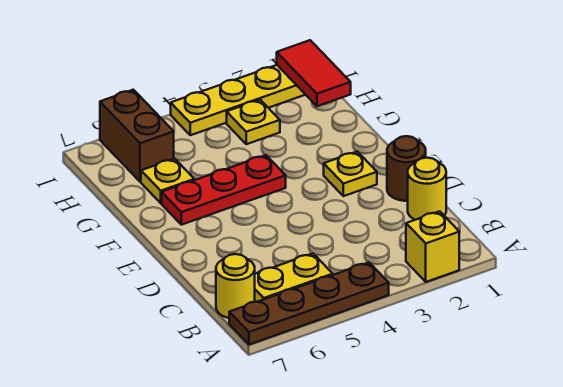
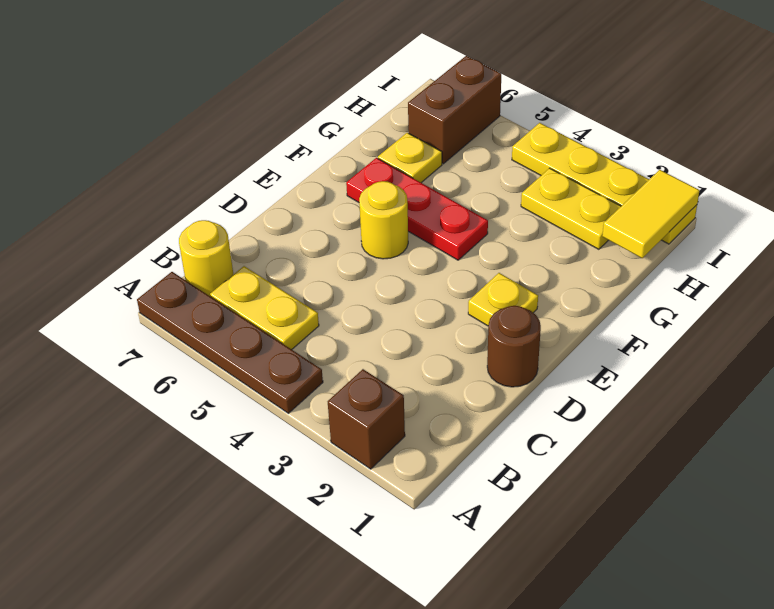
yellow brick A2 level 1 -> brown brick A2 level 1
yellow round brick C1 level 1 -> yellow round brick E5 level 1
red tile H1:I1 level 2 -> yellow tile H1:I1 level 2
yellow plate H3 level 1 -> yellow plate H2:H3 level 1

